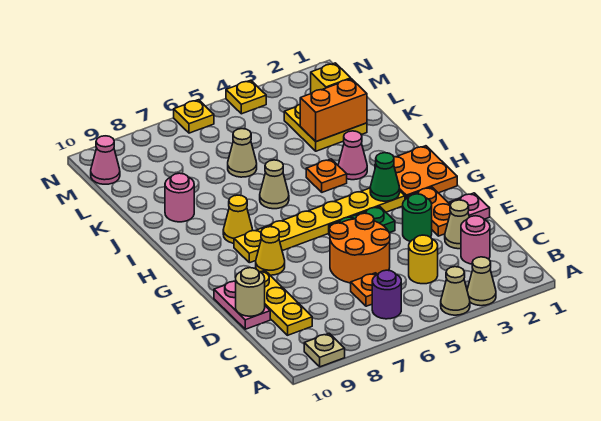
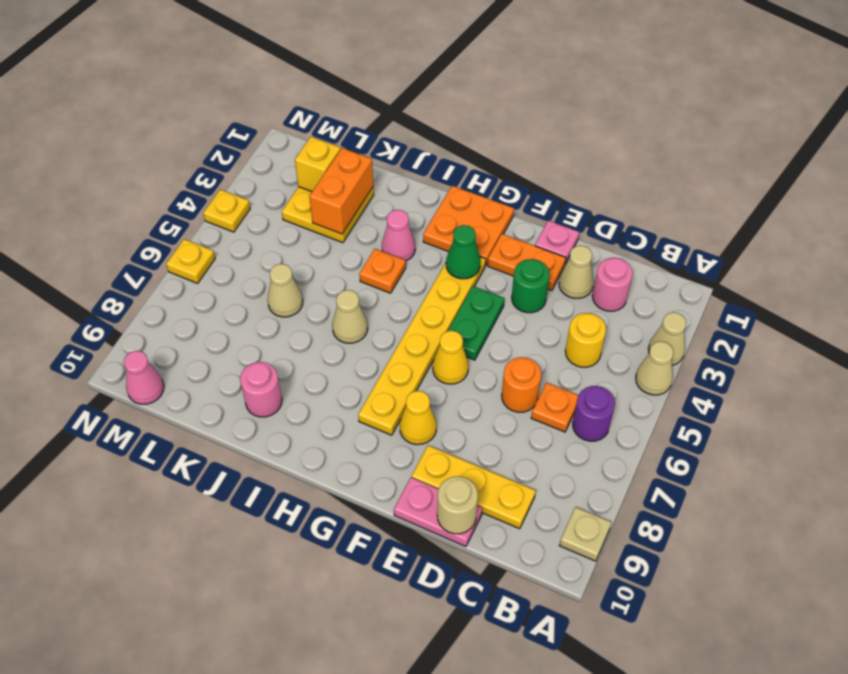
orange round brick D5:E6 level 1 -> orange round brick D6 level 1
yellow cone H8 level 1 -> yellow cone F6 level 1

